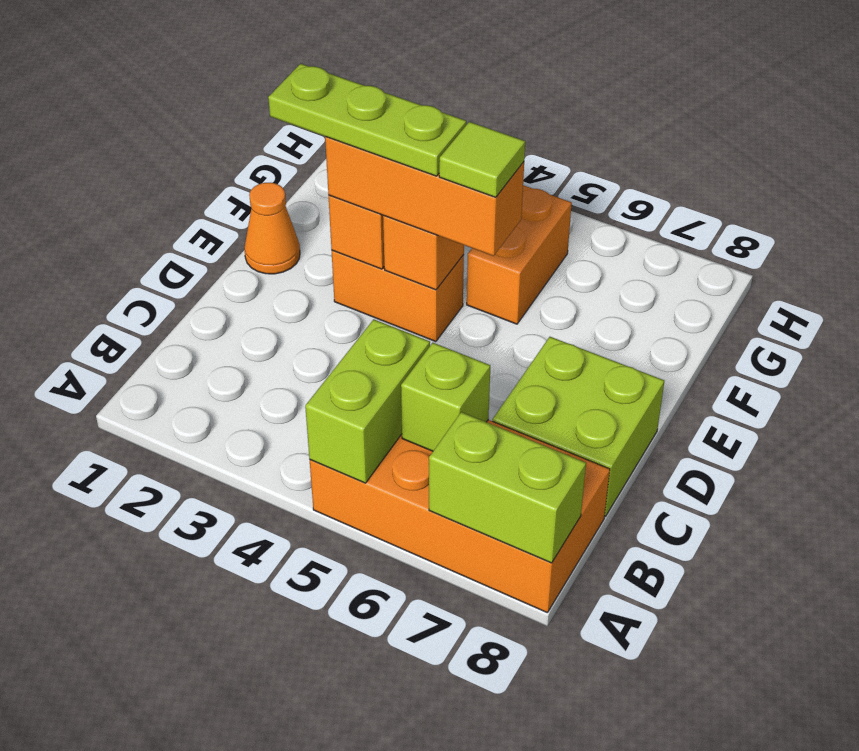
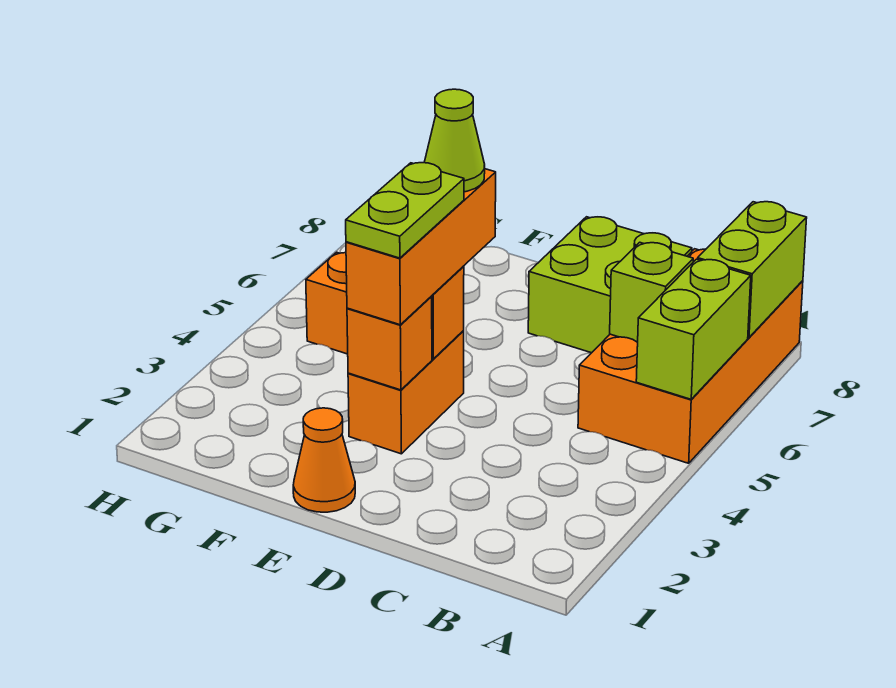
lime brick A5:B5 level 2 -> lime brick A5:A6 level 2
lime plate E2:E4 level 4 -> lime plate E3:E4 level 4
lime tile E5 level 4 -> lime cone E5 level 4

